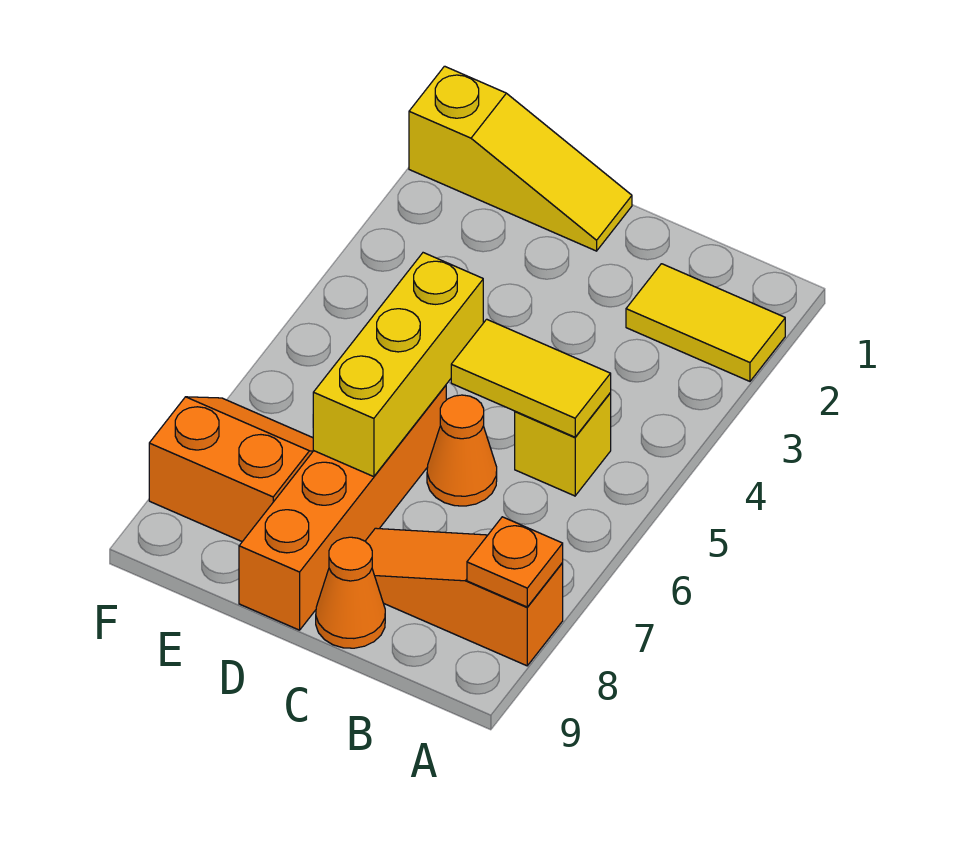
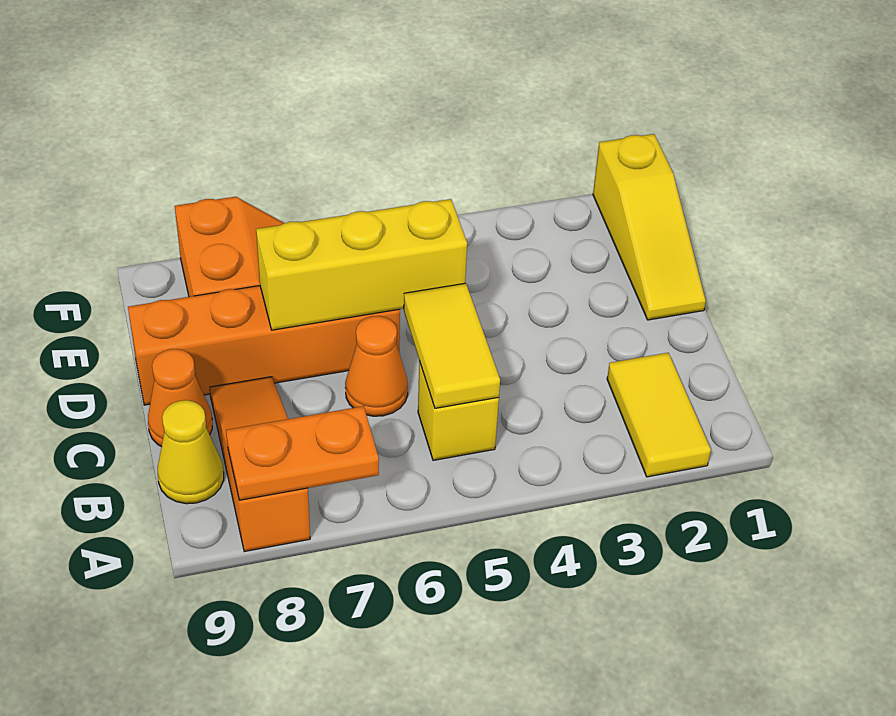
orange plate A8 level 2 -> orange plate A7:A8 level 2
none -> yellow cone B9 level 1

